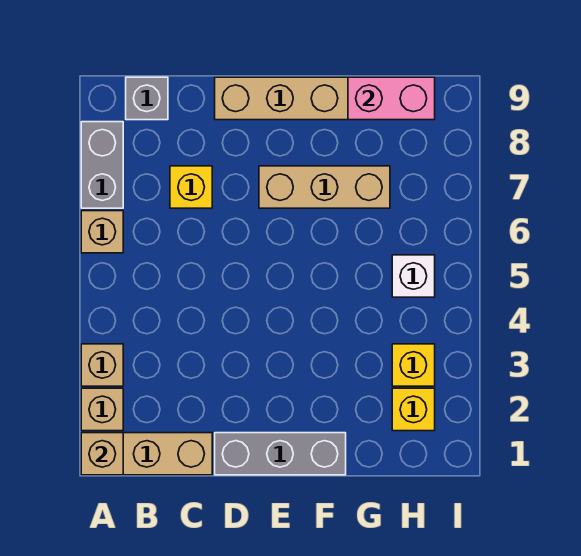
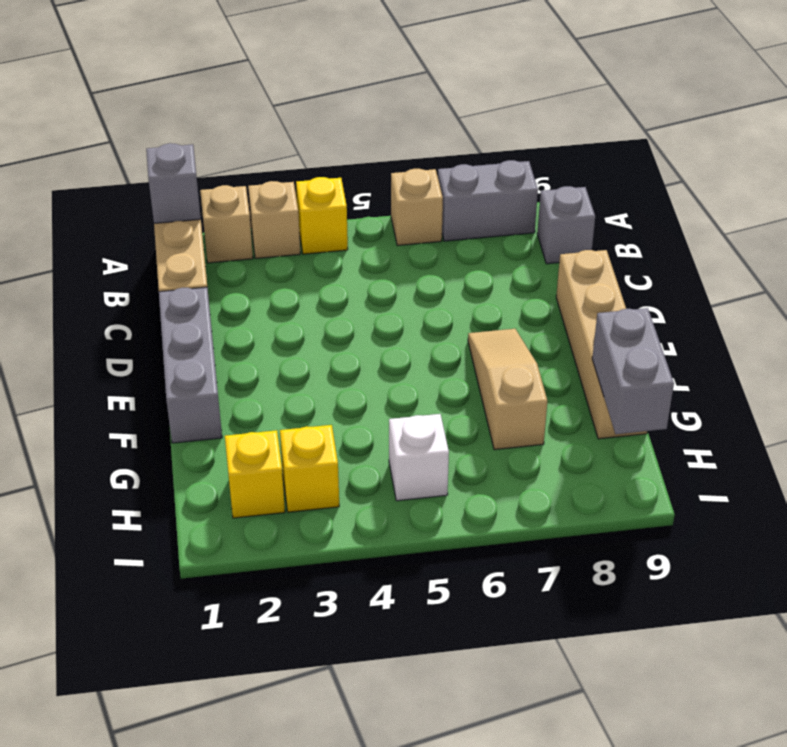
tan brick A1 level 2 -> grey brick A1 level 2
yellow brick C7 level 1 -> yellow brick A4 level 1
tan brick E7:G7 level 1 -> tan slope E7:G7 level 1 top G
pink brick G9:H9 level 2 -> grey brick G9:H9 level 2

